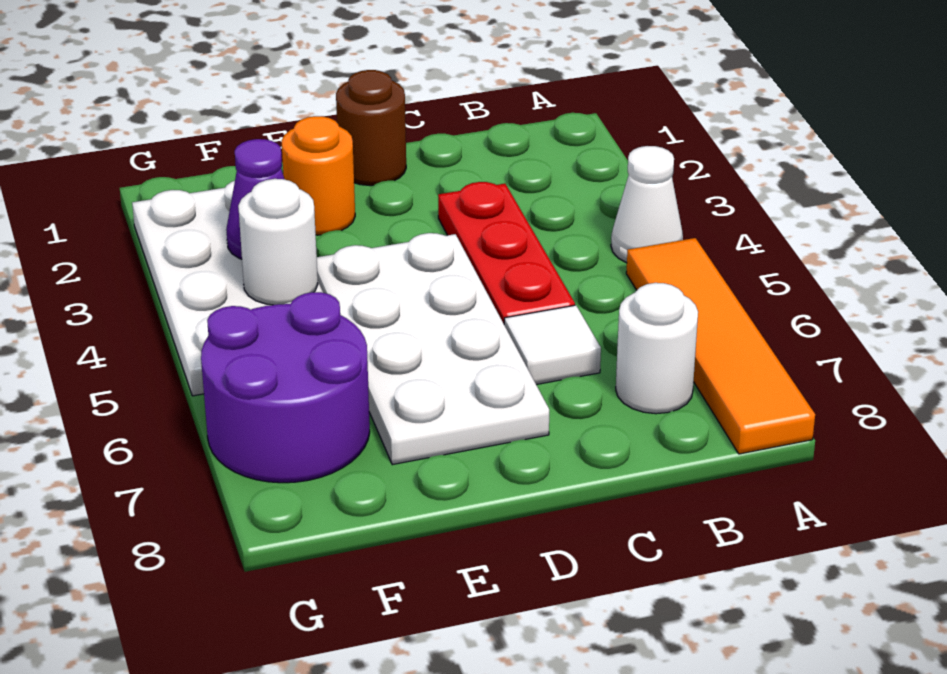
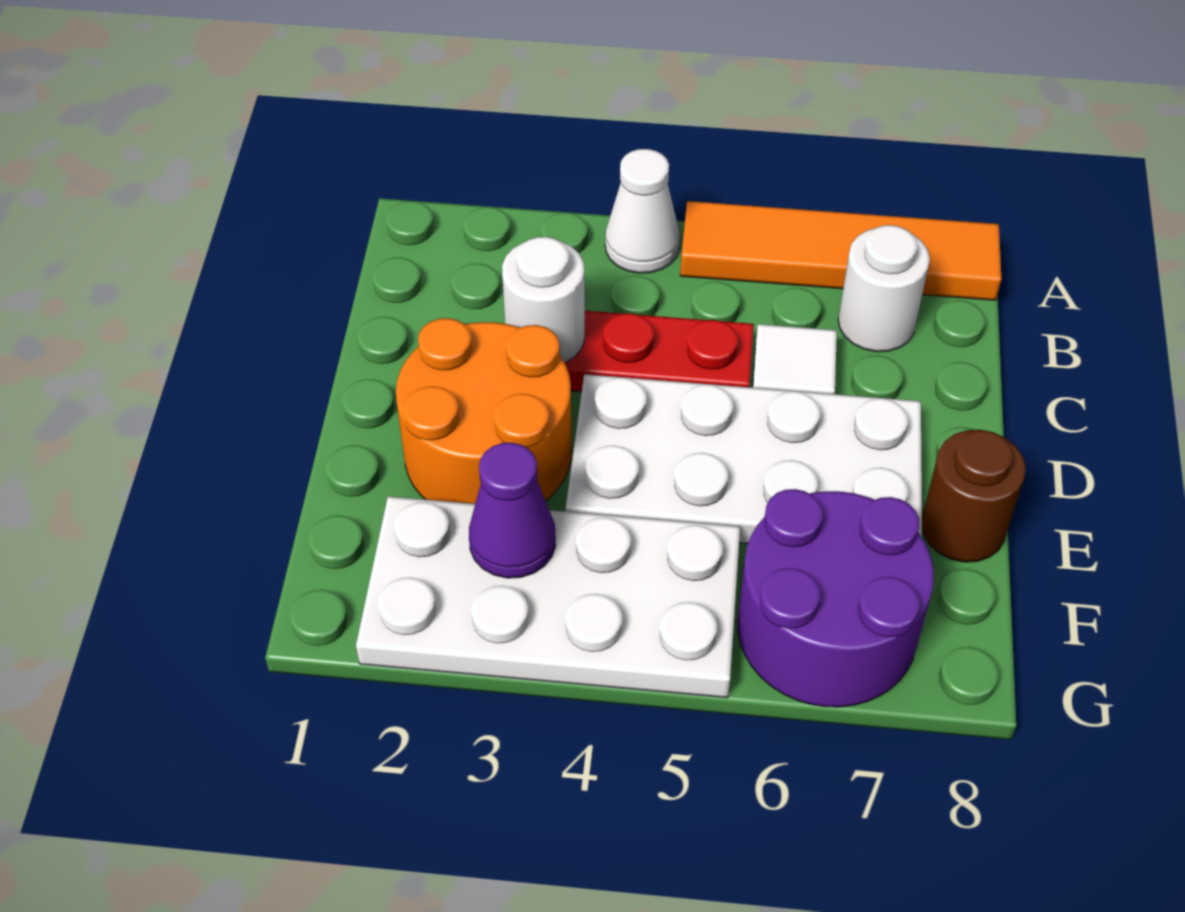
brown round brick D1 level 1 -> brown round brick E8 level 1
orange round brick E2 level 1 -> orange round brick D2:E3 level 1
white round brick F4 level 2 -> white round brick C3 level 2

